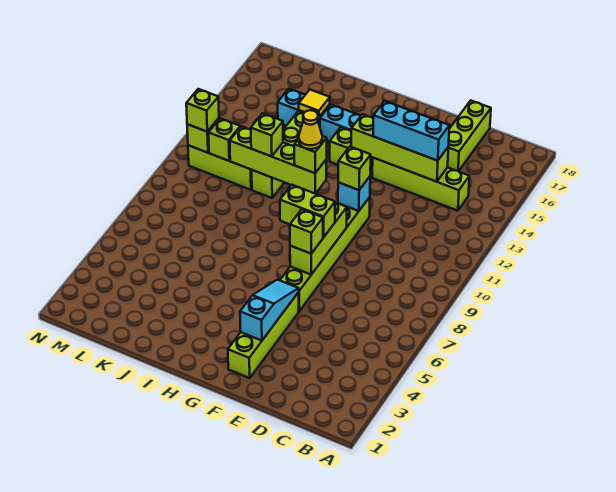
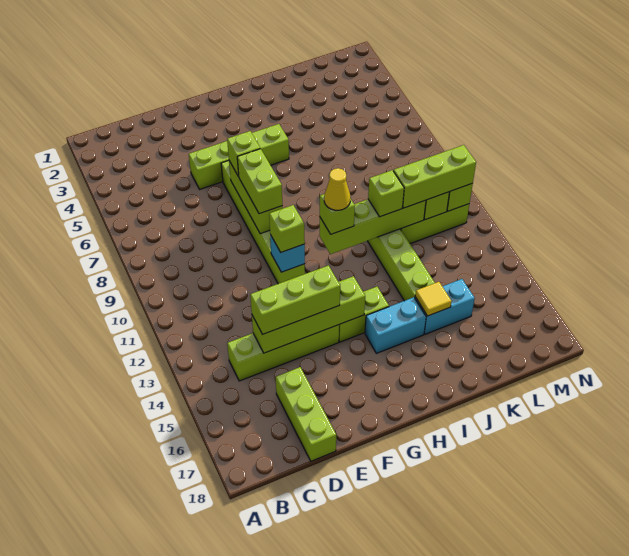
cyan brick D14:F14 level 3 -> lime brick D14:F14 level 3
lime brick F2:F5 level 1 -> lime brick E5:H5 level 1
cyan slope F3:F5 level 2 top 3 -> none
lime brick F8:G8 level 3 -> lime brick F8:F9 level 3
lime brick M11 level 3 -> lime brick K11:M11 level 3

